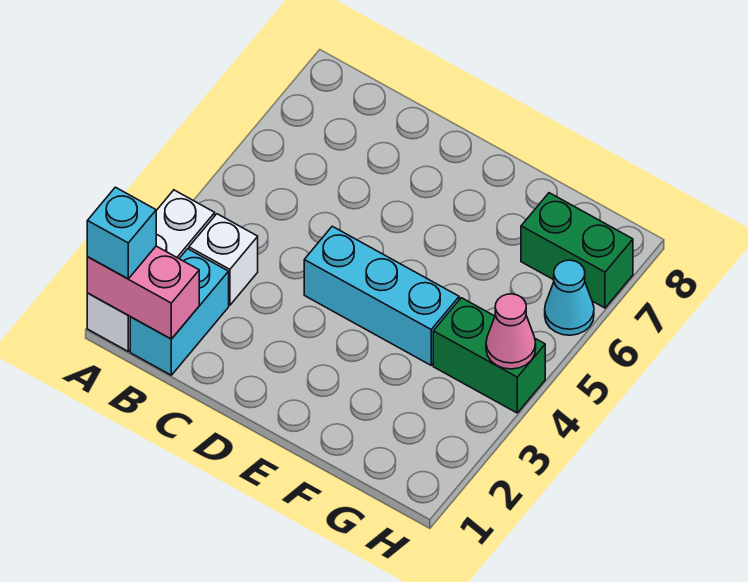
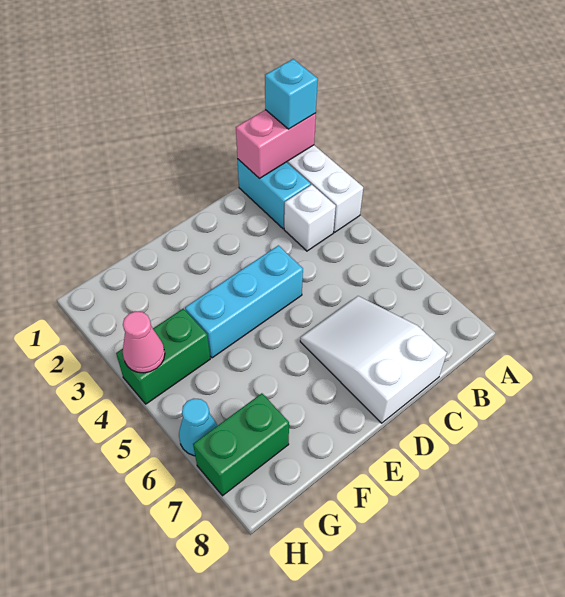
none -> white slope C6:D8 level 1 top 8

